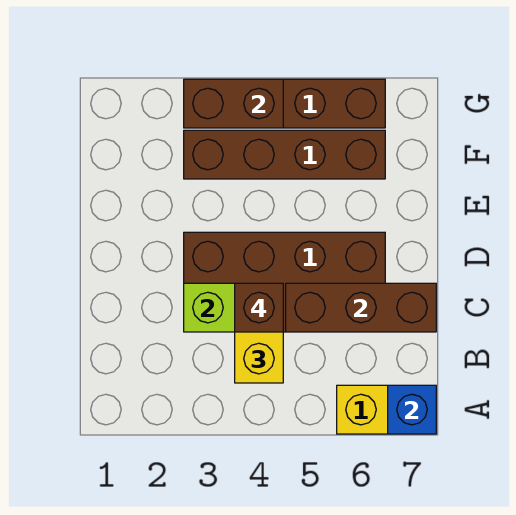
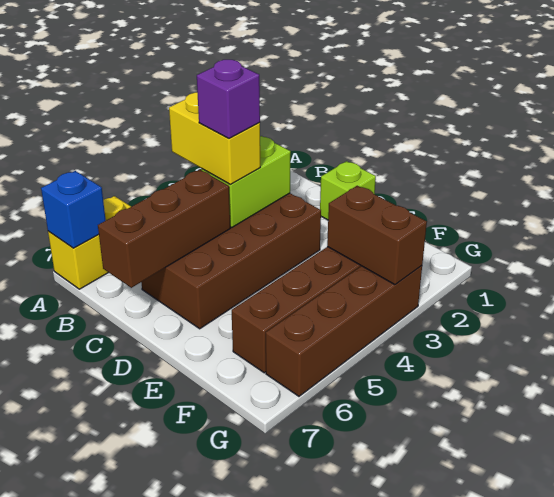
brown brick C4 level 4 -> purple brick C4 level 4
none -> lime brick D1 level 1
brown brick G3:G4 level 2 -> brown brick F3:G3 level 2

